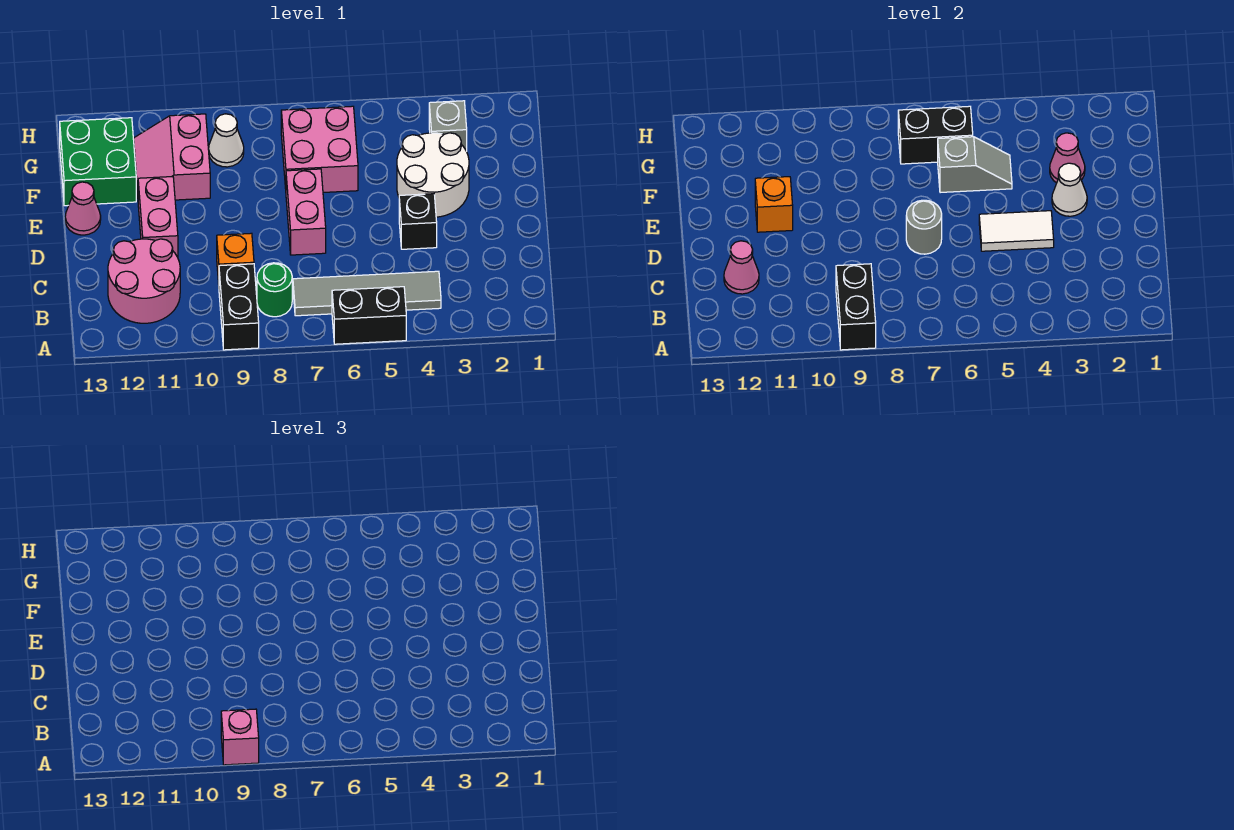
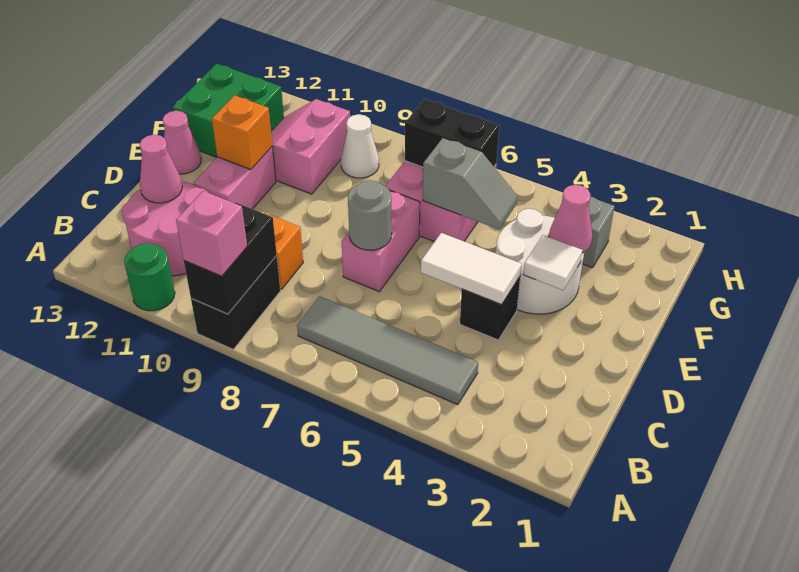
black brick A5:A6 level 1 -> none
green round brick B8 level 1 -> green round brick A11 level 1
white cone E3 level 2 -> white tile E3 level 2

